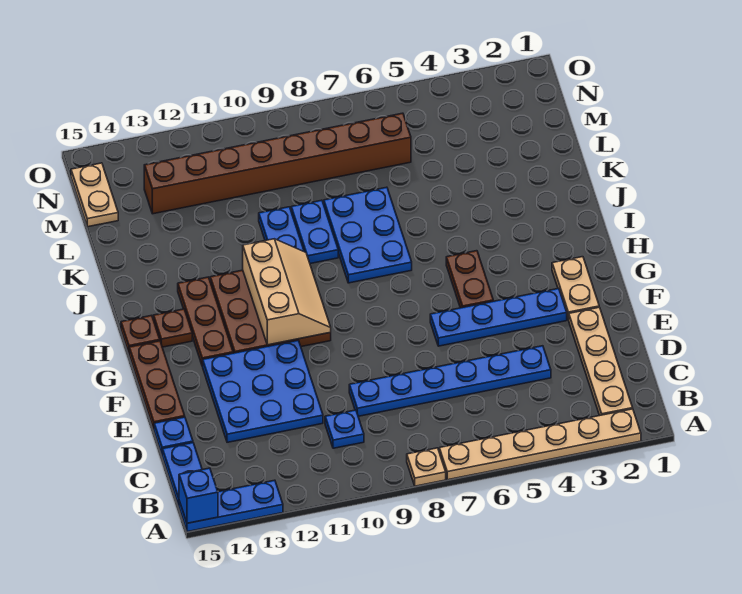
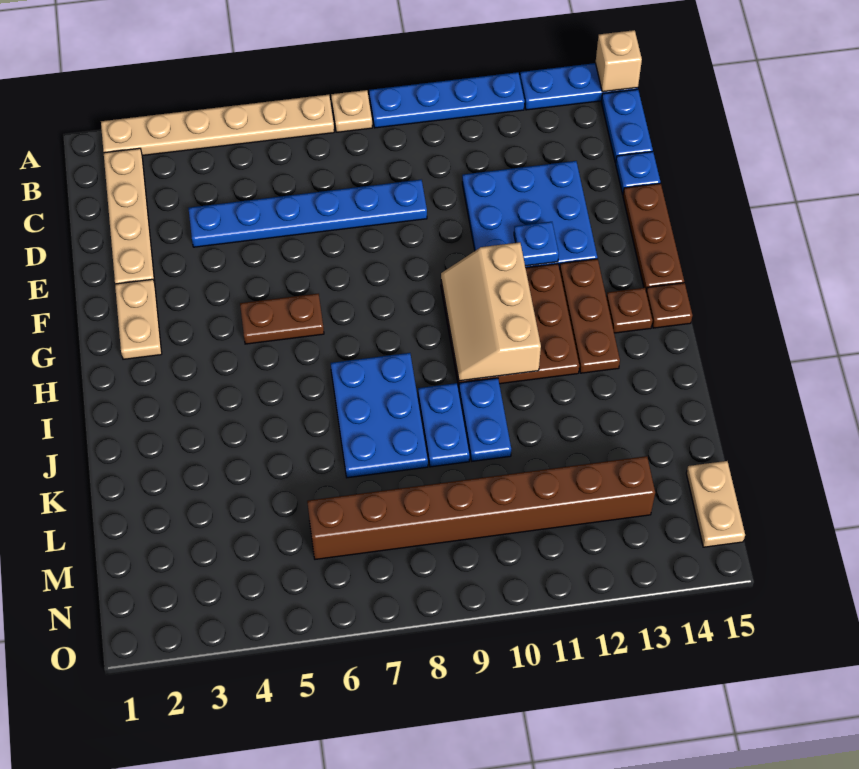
blue brick A15 level 2 -> tan brick A15 level 2
blue plate C10 level 1 -> blue plate F12 level 2
blue plate F3:F6 level 1 -> blue plate A9:A12 level 1
brown plate G5:H5 level 1 -> brown plate G5:G6 level 1

